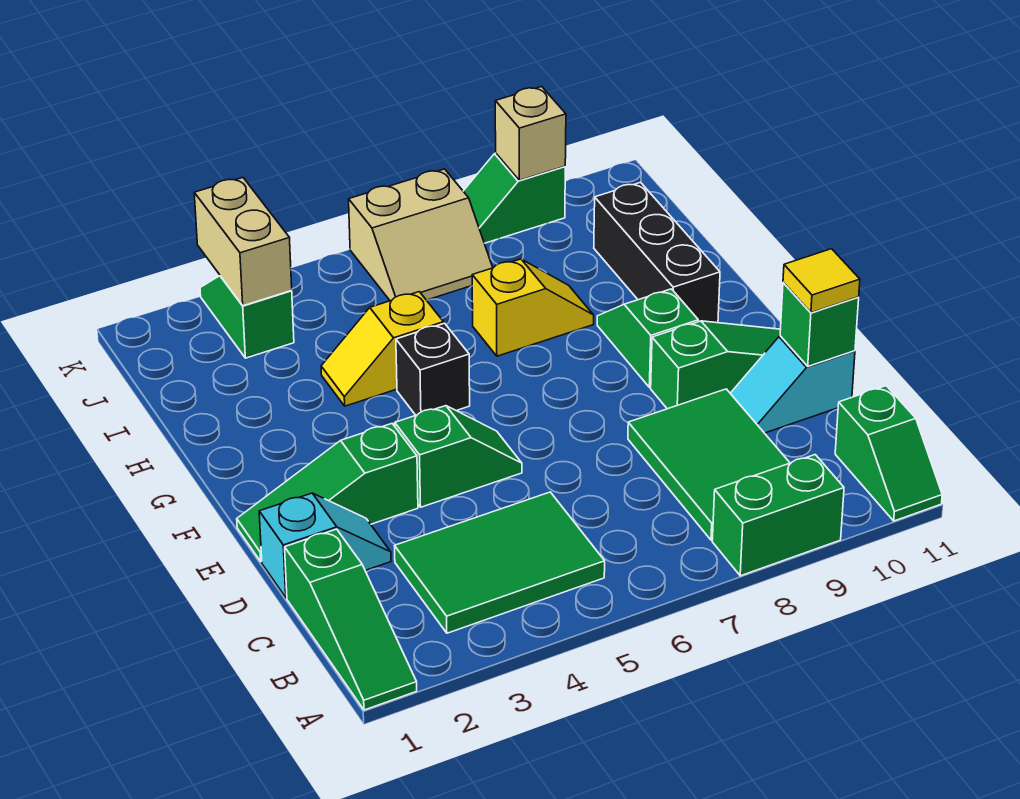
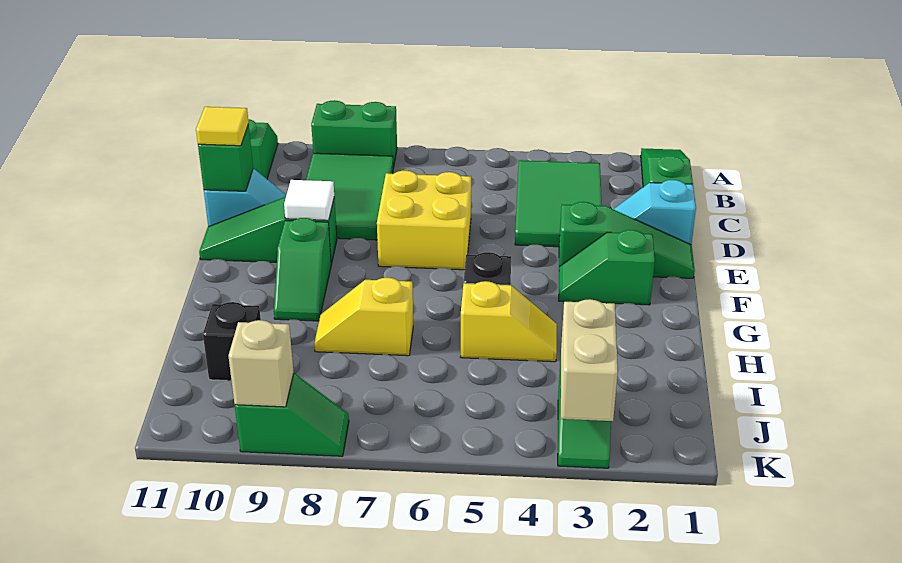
green tile B3:C5 level 1 -> green tile B3:D4 level 1
none -> yellow brick D6:E7 level 1
green slope E4:E5 level 1 top 4 -> green slope F2:F3 level 1 top 2
none -> white tile E9 level 2
black brick G10:I10 level 1 -> black brick I10 level 1
tan slope J6:K7 level 1 top K -> none

